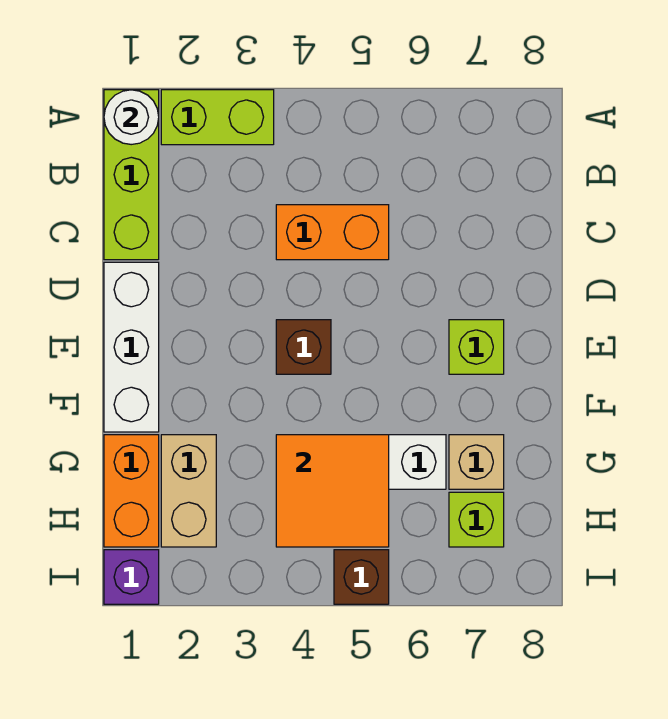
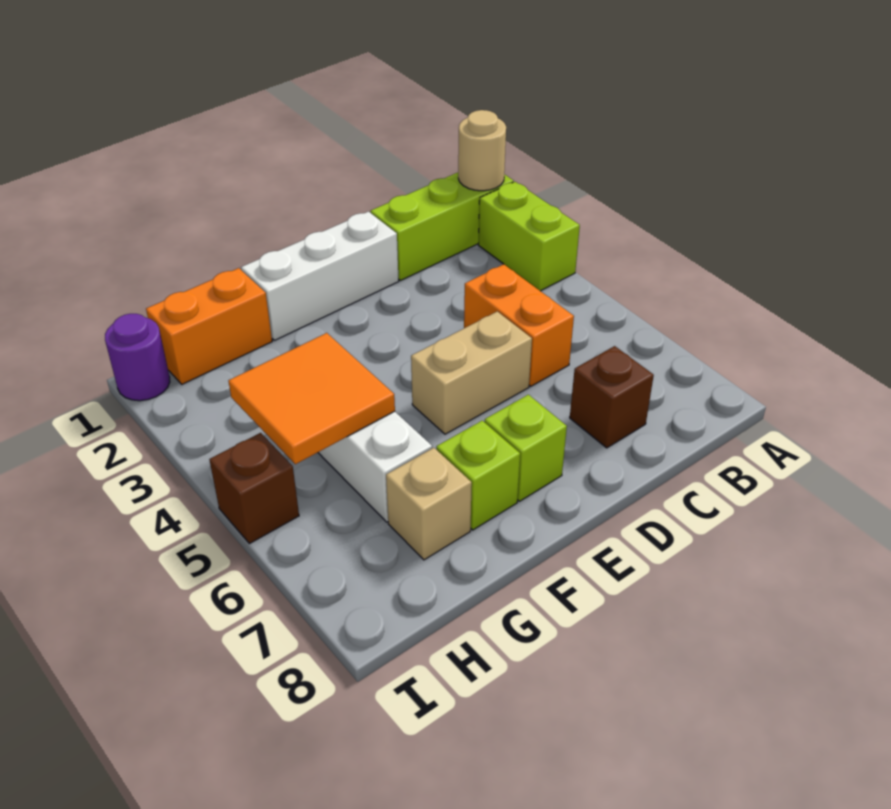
white round brick A1 level 2 -> tan round brick A1 level 2
brown brick E4 level 1 -> brown brick C7 level 1
tan brick G2:H2 level 1 -> tan brick D5:E5 level 1
lime brick H7 level 1 -> lime brick F7 level 1
purple brick I1 level 1 -> purple round brick I1 level 1

